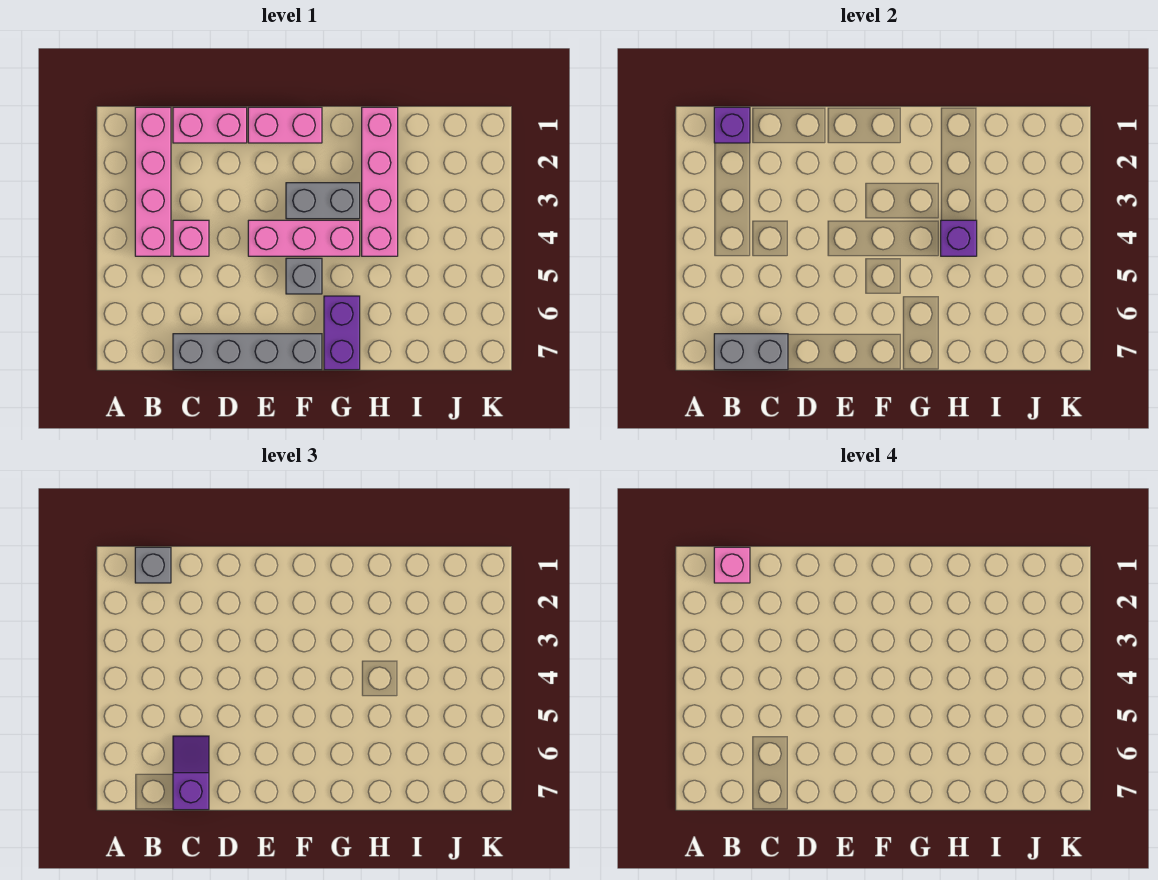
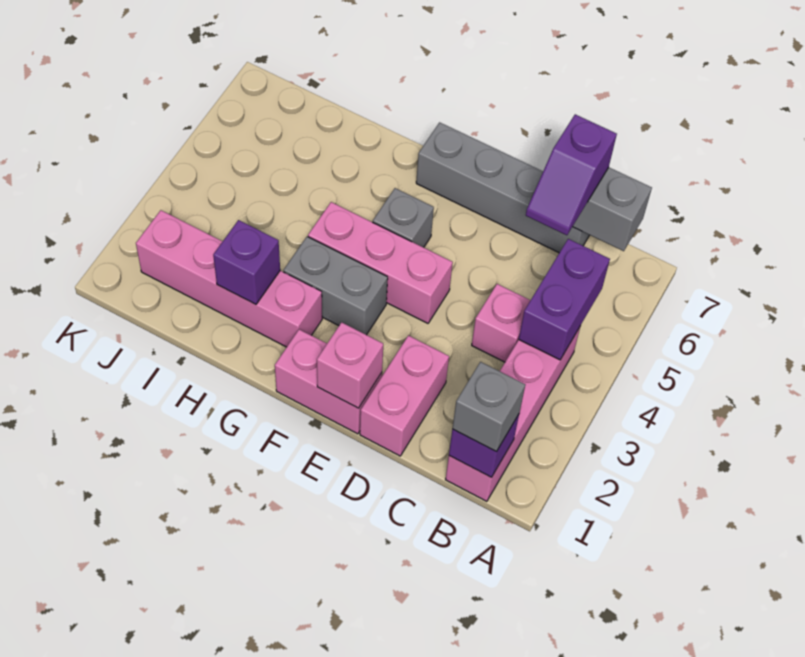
pink brick B1 level 4 -> pink brick E1 level 2
pink brick C1:D1 level 1 -> pink brick D1:D2 level 1
purple brick G6:G7 level 1 -> purple brick B4:B5 level 2
pink brick H1:H4 level 1 -> pink brick G2:J2 level 1
purple brick H4 level 2 -> purple brick H2 level 2

